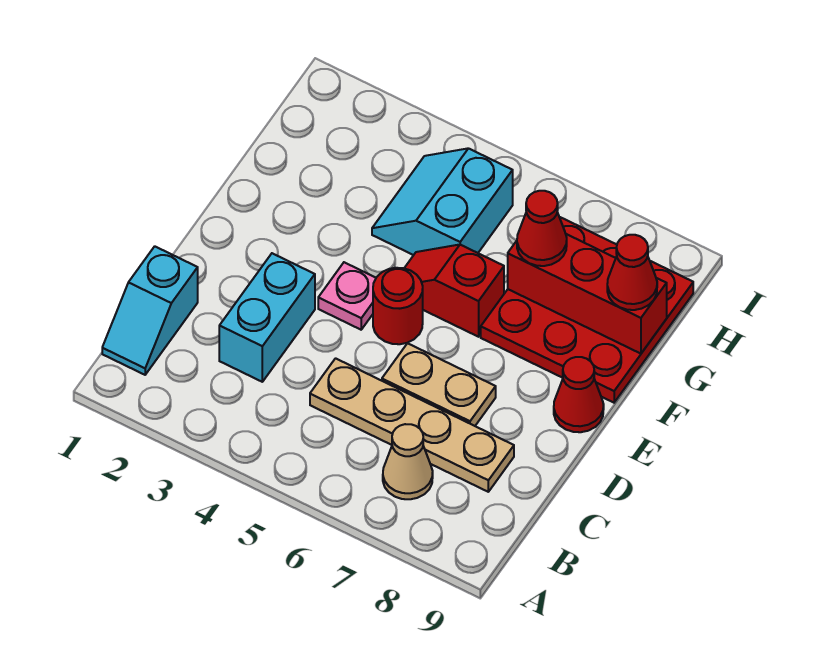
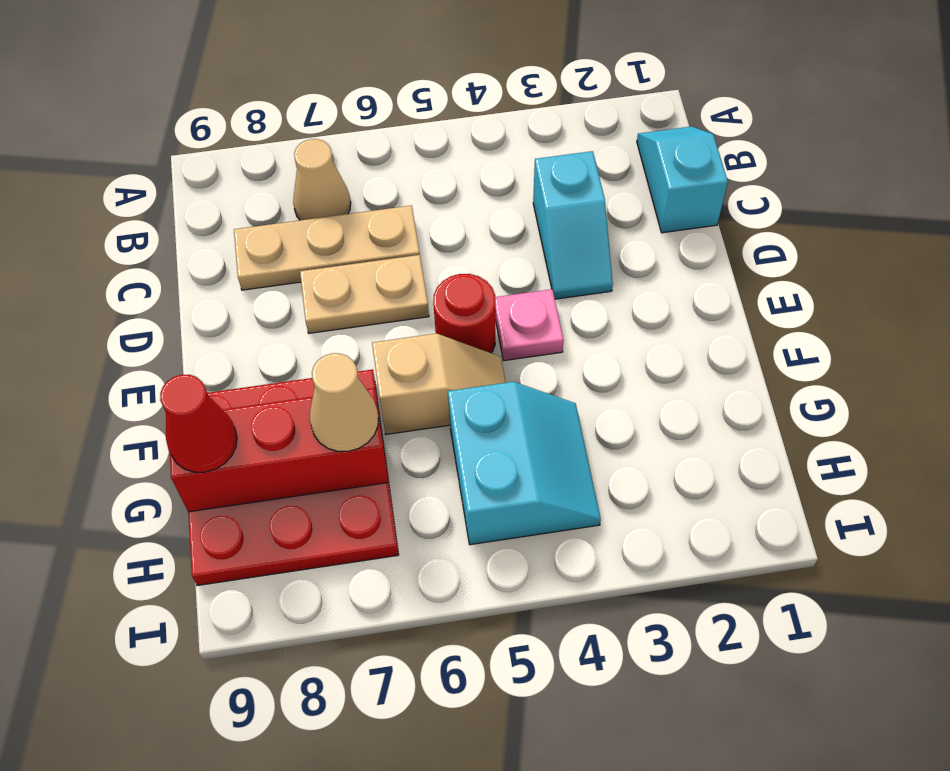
cyan brick C3:D3 level 1 -> cyan slope C3:D3 level 1 top C
tan plate C5:C8 level 1 -> tan plate C6:C8 level 1
red cone E9 level 1 -> none
red slope F5:F6 level 1 top 6 -> tan slope F5:F6 level 1 top 6
red cone G7 level 3 -> tan cone G7 level 3

